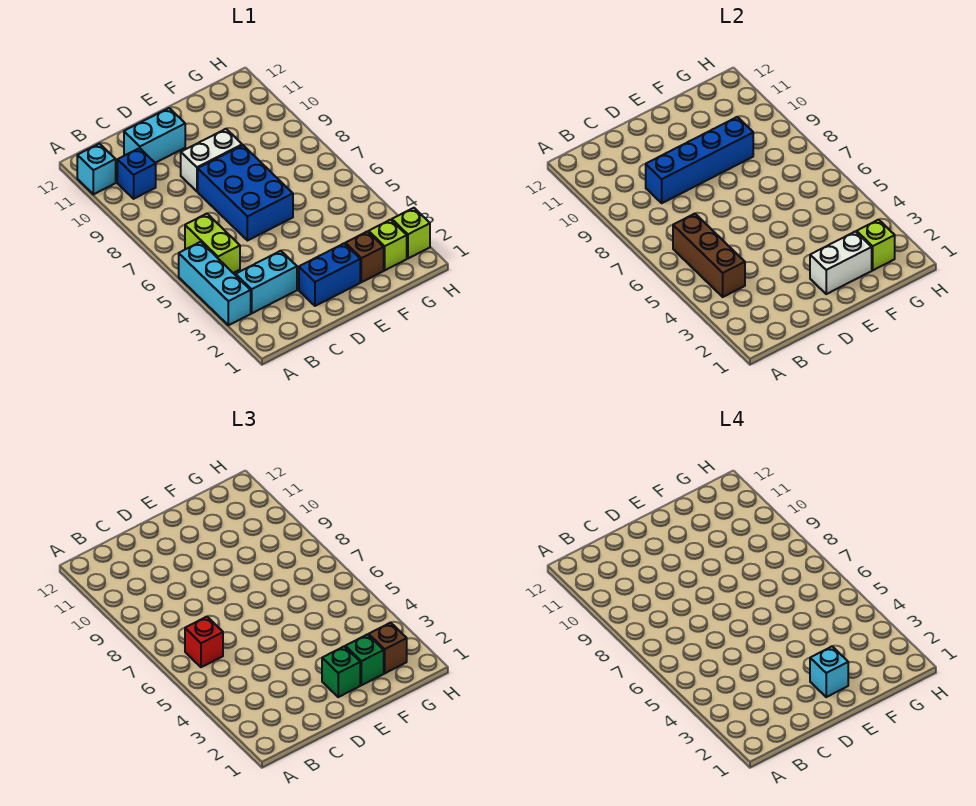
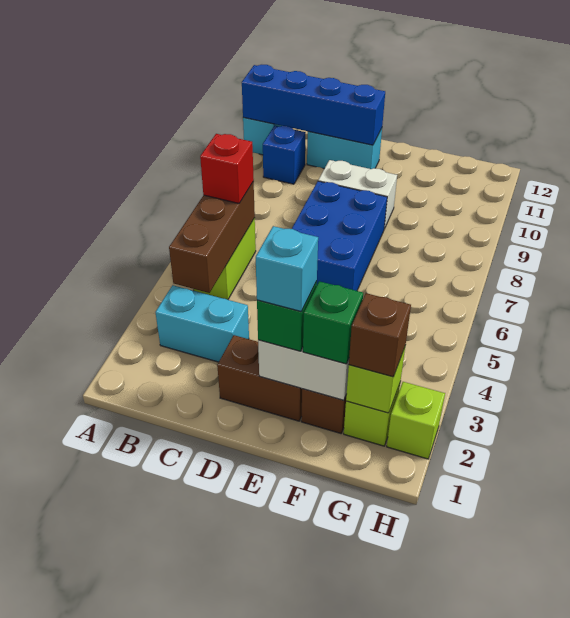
cyan brick A3:A5 level 1 -> none
blue brick C9:F9 level 2 -> blue brick A11:D11 level 2
blue brick D2:E2 level 1 -> brown brick D2:E2 level 1

